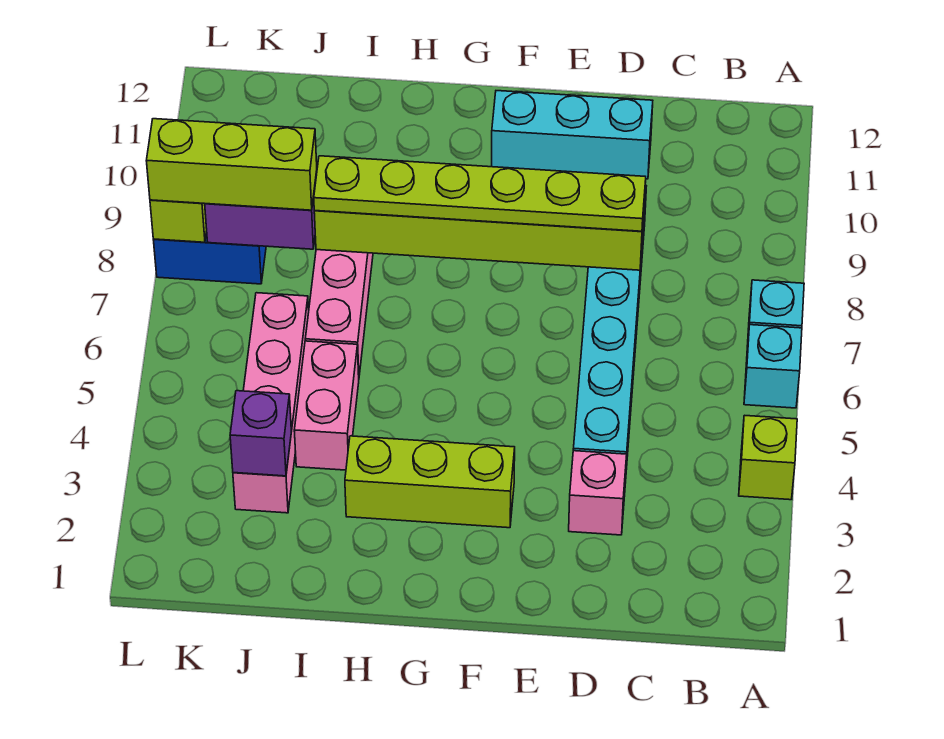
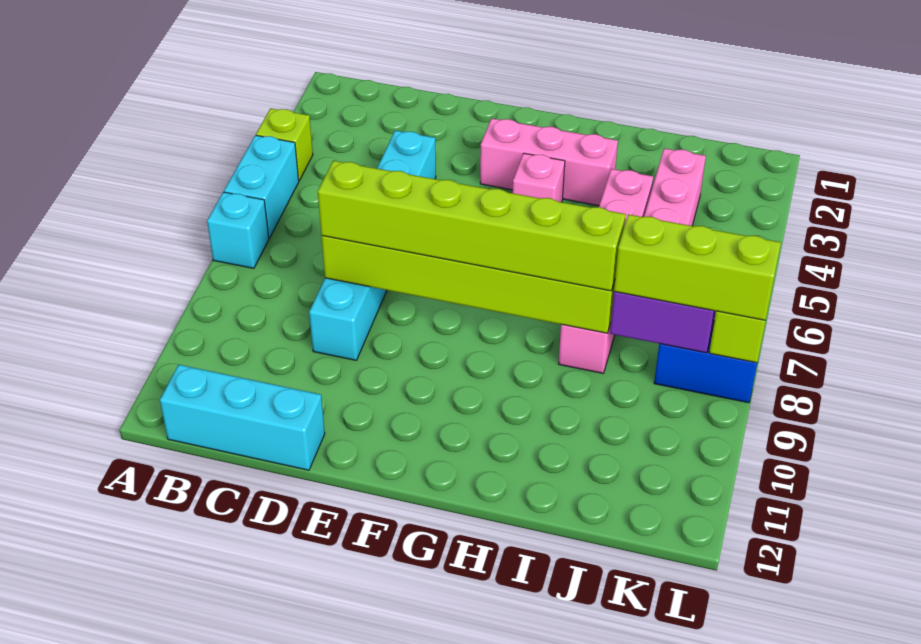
cyan brick A6 level 1 -> cyan brick A5:A6 level 1
pink brick D3 level 1 -> pink brick G4 level 1
lime plate D8:I8 level 3 -> lime brick D8:I8 level 3
cyan brick D11:F11 level 1 -> cyan brick B12:D12 level 1
lime brick F3:H3 level 1 -> pink brick F3:H3 level 1
purple brick J3 level 2 -> none

